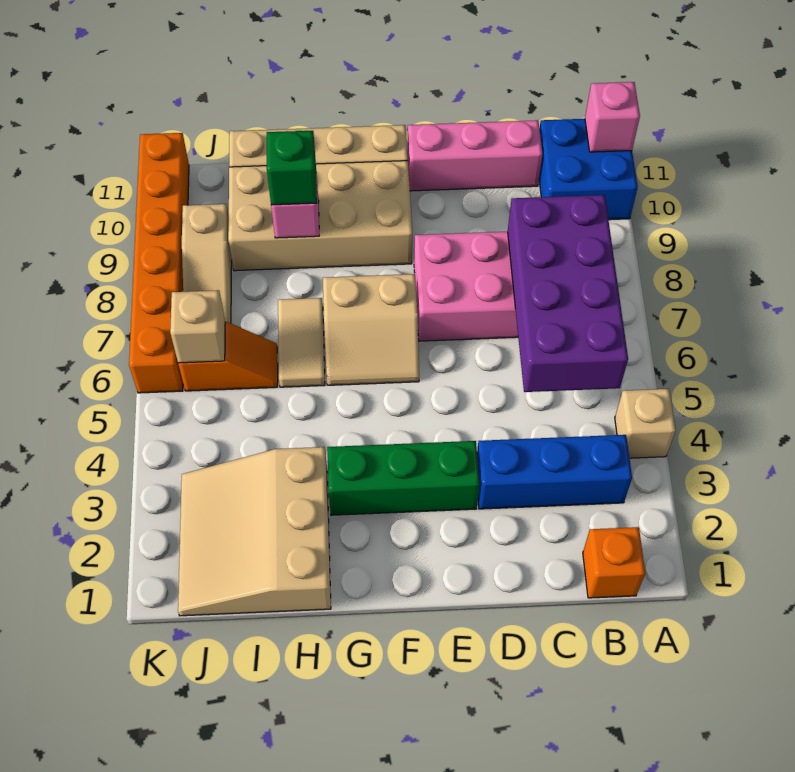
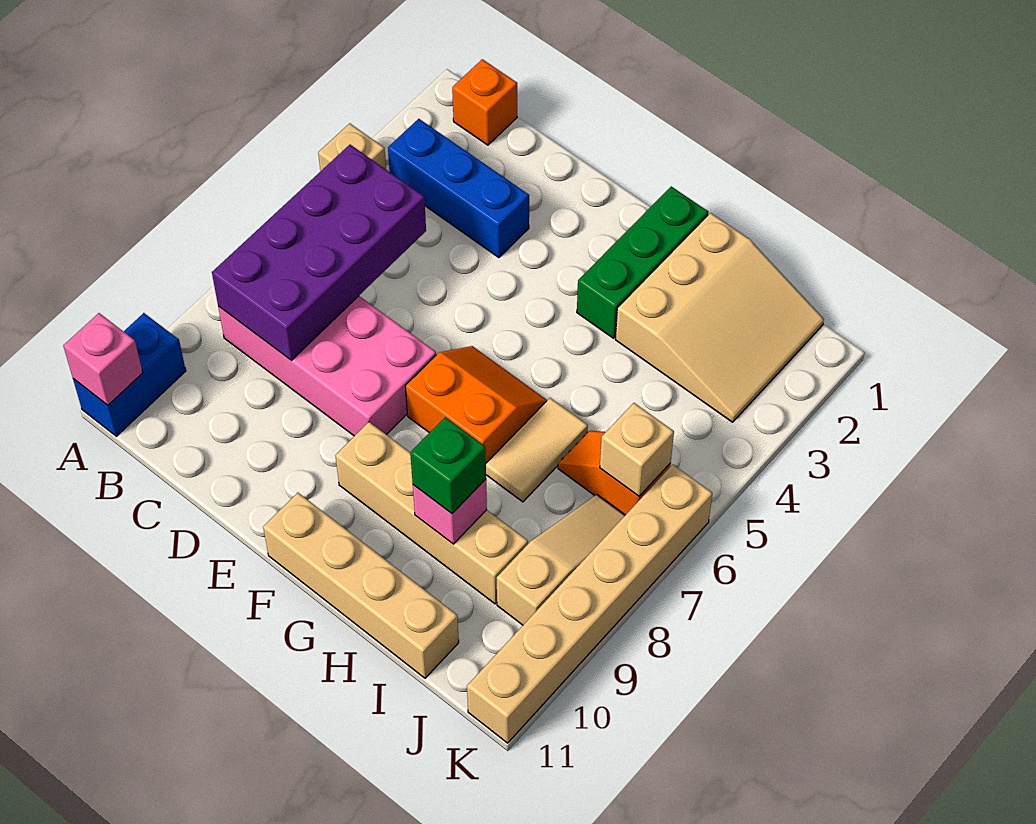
blue brick A10:B11 level 1 -> blue brick A10:A11 level 1
pink brick C11:E11 level 1 -> none
green brick E3:G3 level 1 -> green brick G1:G3 level 1
tan slope F6:G7 level 1 top 7 -> orange slope F6:G7 level 1 top 7
tan brick F9:I10 level 1 -> tan brick F9:I9 level 1
orange brick K6:K11 level 1 -> tan brick K6:K11 level 1

